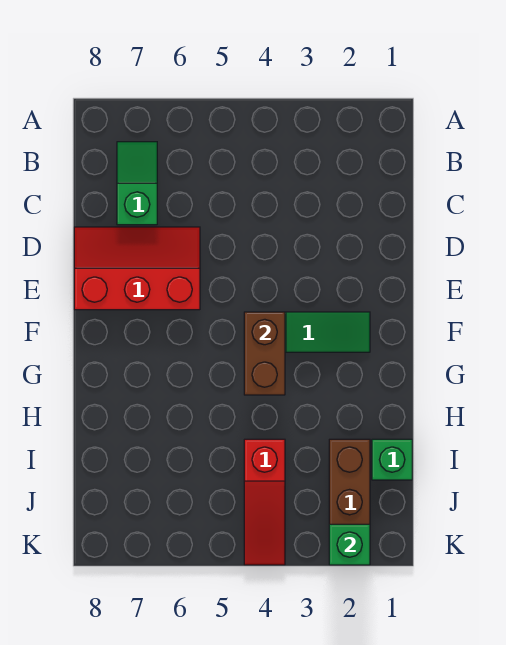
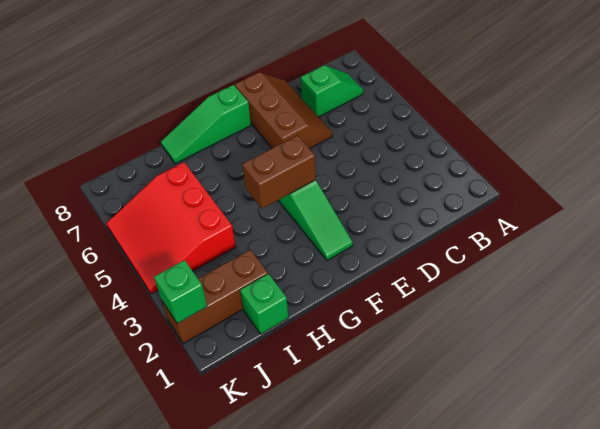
red slope D6:E8 level 1 top E -> brown slope D6:E8 level 1 top E
none -> green slope F8:H8 level 1 top F
red slope I4:K4 level 1 top I -> red slope I4:K6 level 1 top I

